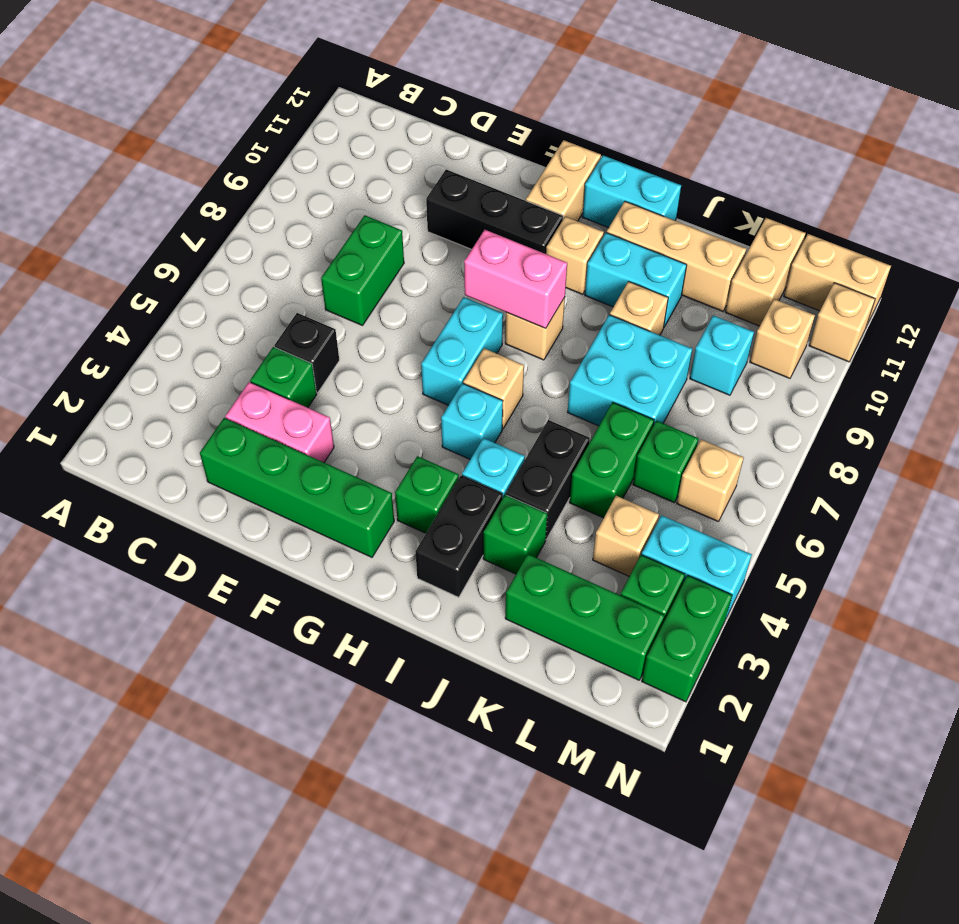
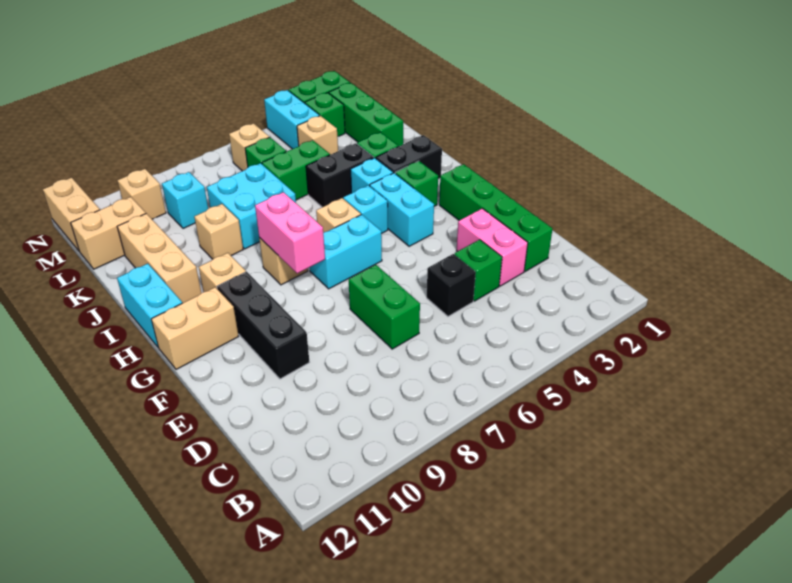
green brick D7:D8 level 1 -> green brick D7:E7 level 1
cyan brick I10:J10 level 1 -> cyan brick G4:H4 level 1
tan brick N11 level 1 -> none

